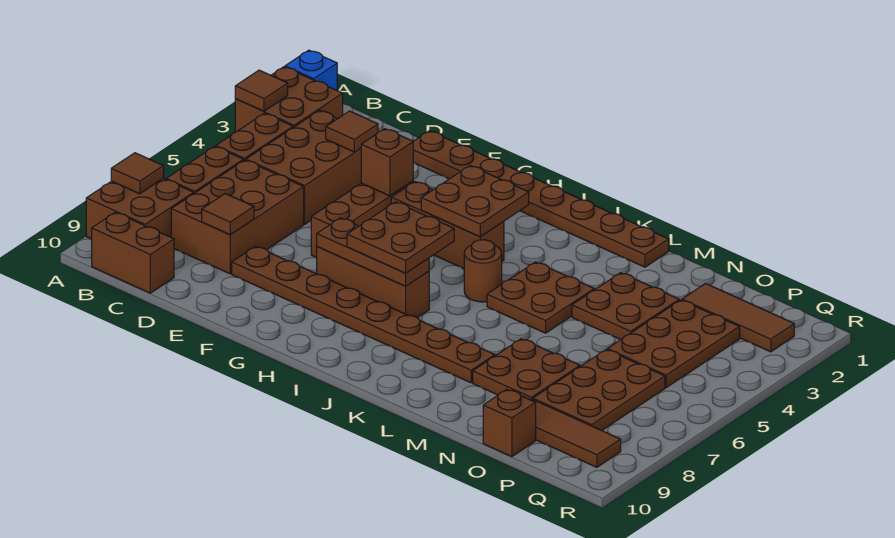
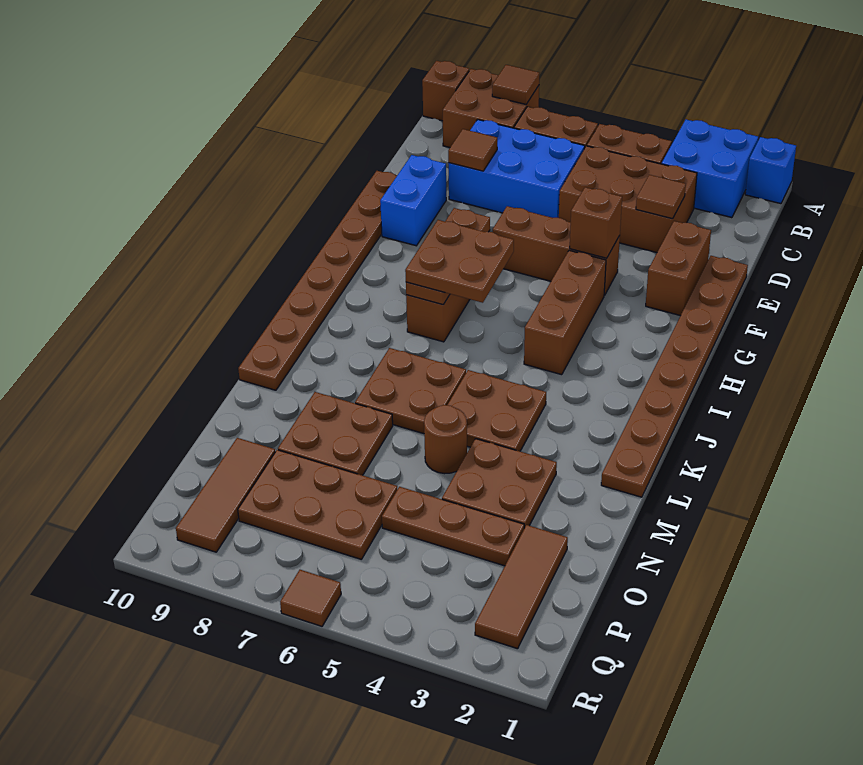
brown brick A2:B3 level 1 -> blue brick A2:B3 level 1
brown tile A3 level 2 -> brown tile R6 level 1
brown brick B10:C10 level 1 -> brown brick E2:F2 level 1
brown brick C6:D8 level 1 -> blue brick C6:D8 level 1
brown plate E8:L8 level 1 -> brown plate E10:L10 level 1
none -> blue brick E9:F9 level 1
brown plate H3:I4 level 2 -> brown plate K6:L7 level 1
brown round brick J5 level 1 -> brown round brick M5 level 1
brown plate O3:P5 level 1 -> brown plate O3:O5 level 1
brown brick O10 level 1 -> brown brick A10 level 1

